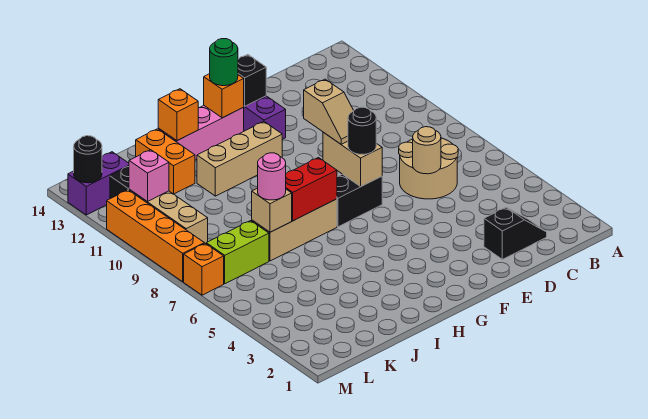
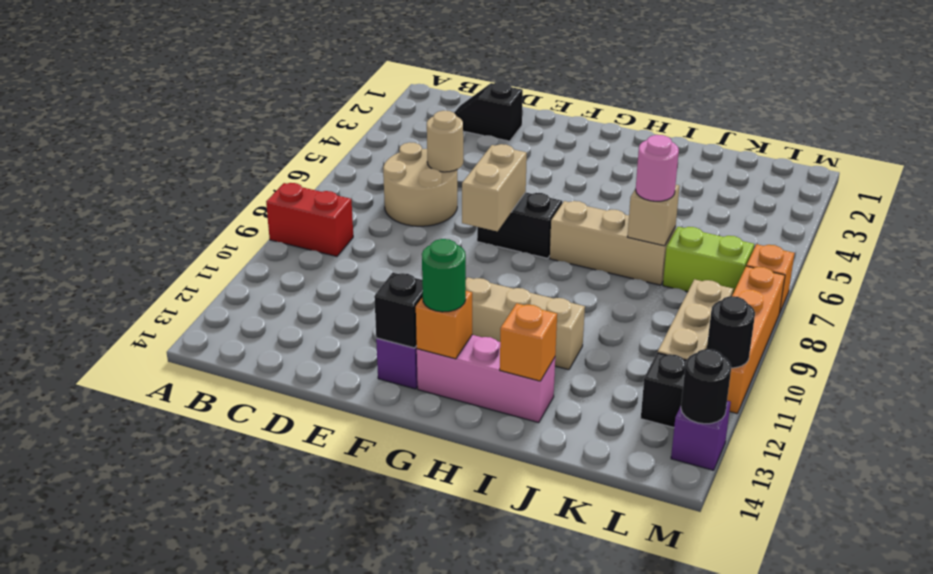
black round brick F7 level 3 -> black round brick M11 level 2
tan slope F8:F9 level 3 top 9 -> none
red brick H7:I7 level 2 -> red brick A9:B9 level 1
orange brick J12:J13 level 1 -> none
pink brick L11 level 2 -> none
purple brick L13:M13 level 1 -> purple brick M13 level 1

